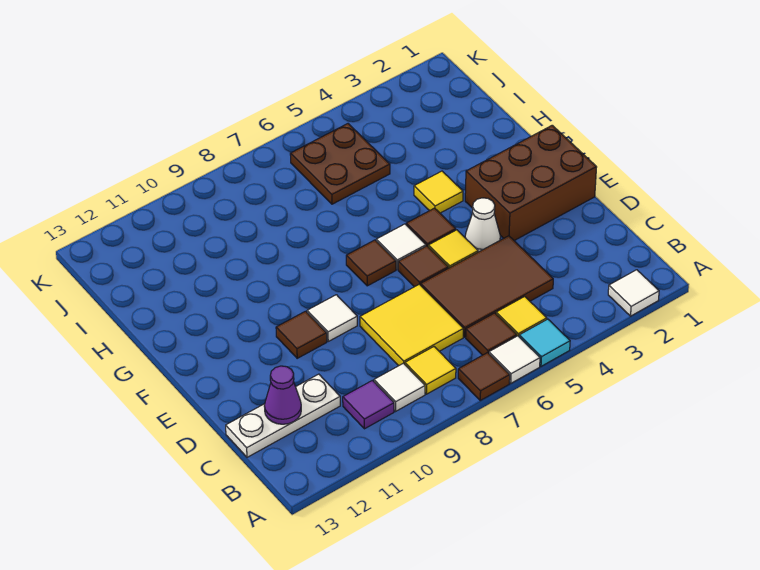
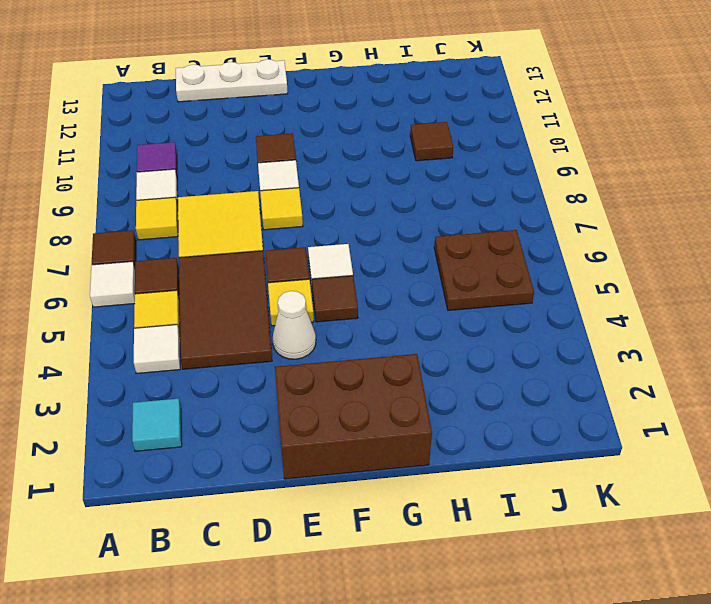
white tile A2 level 1 -> white tile B4 level 1
cyan tile A5 level 1 -> cyan tile B2 level 1
white plate C11:C13 level 1 -> white plate C13:E13 level 1
purple cone C12 level 2 -> none
brown brick E1:F3 level 1 -> brown brick E1:G2 level 1
brown tile F7 level 1 -> brown tile I10 level 1
yellow tile G4 level 1 -> yellow tile E8 level 1

